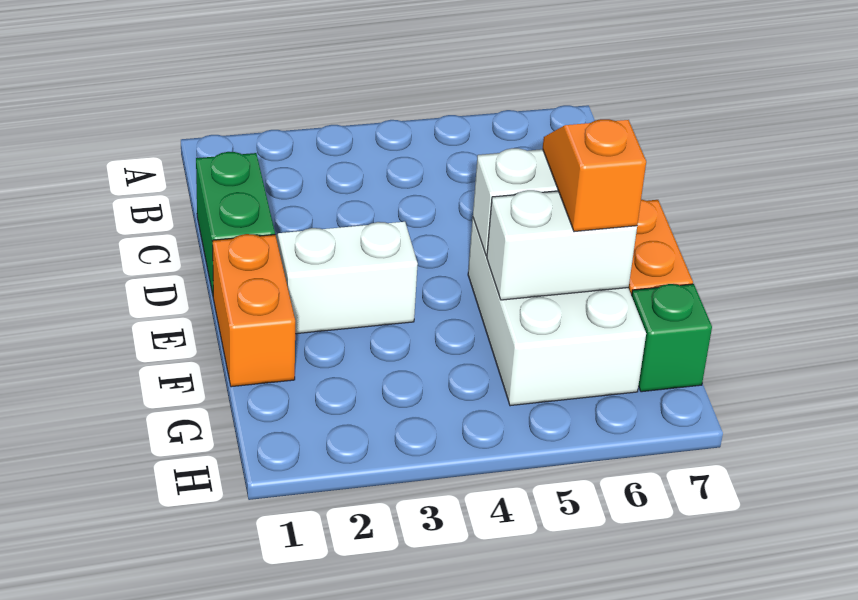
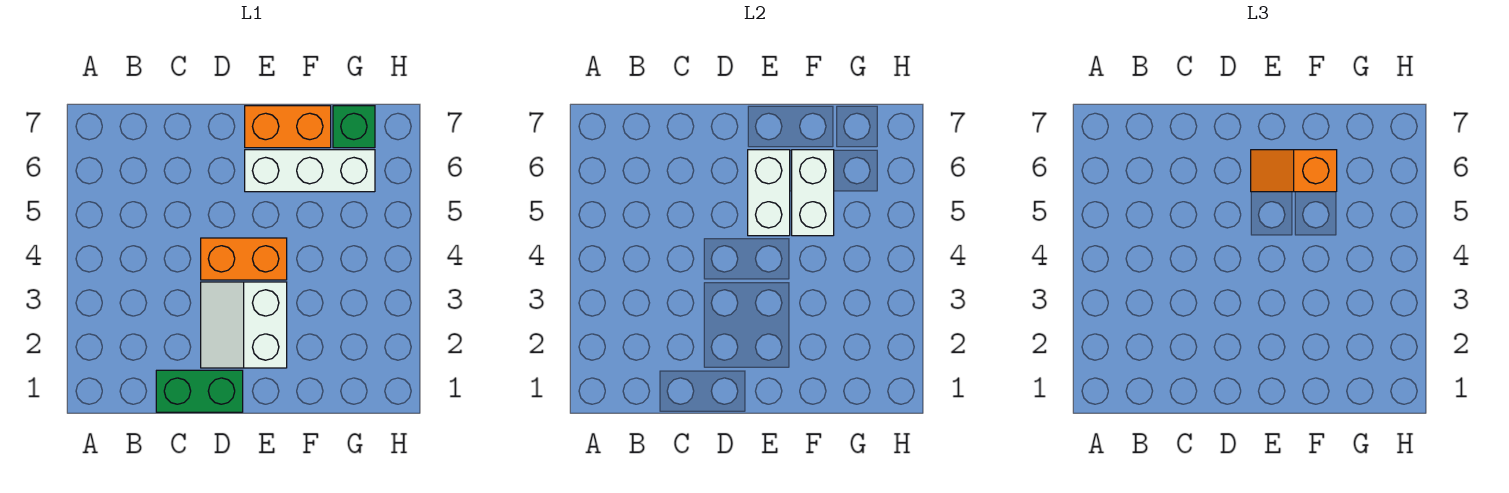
orange brick E1:F1 level 1 -> orange brick D4:E4 level 1
white brick E5:G6 level 1 -> white brick E6:G6 level 1

